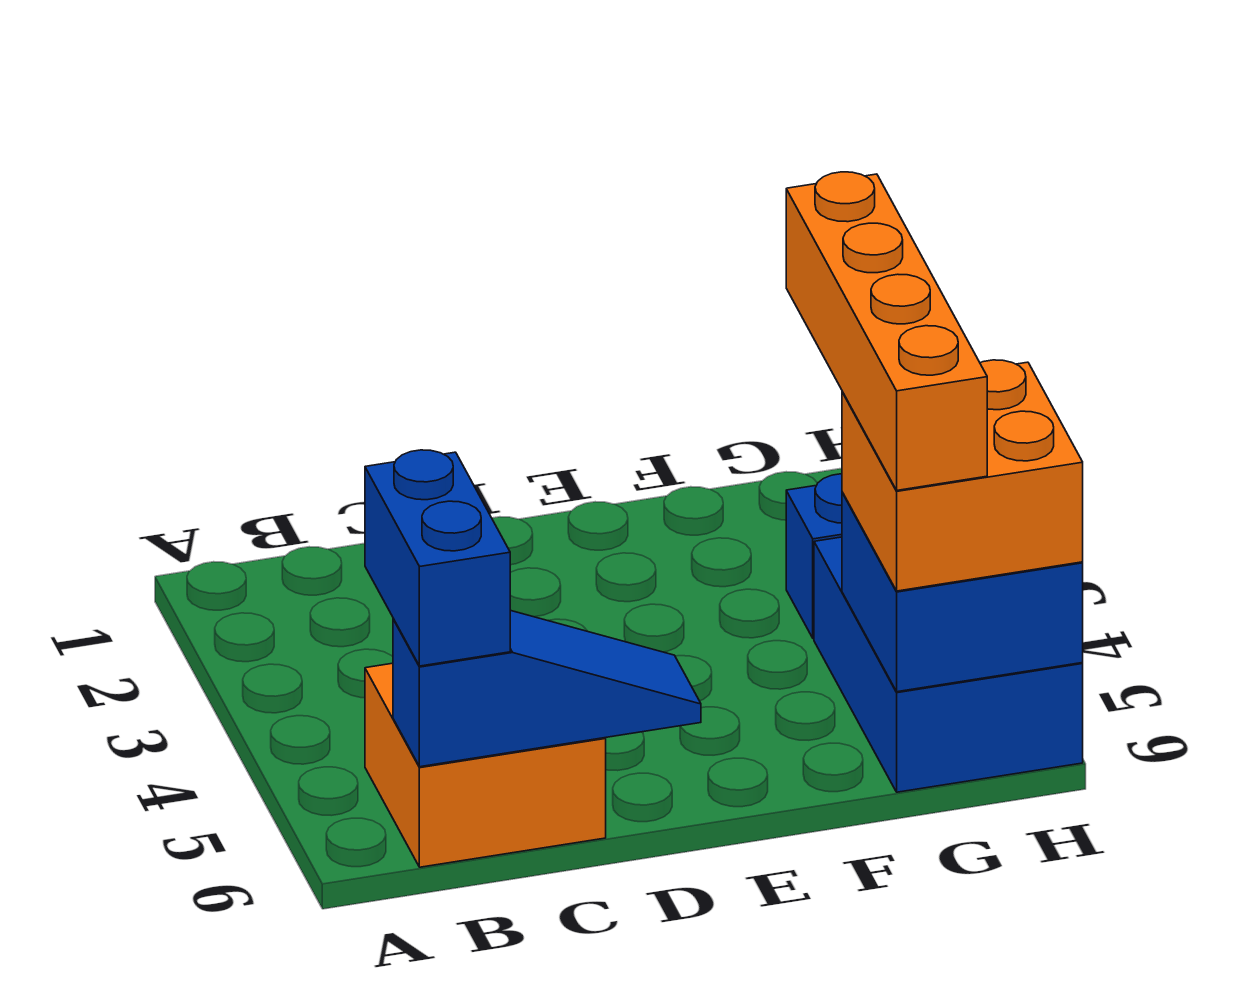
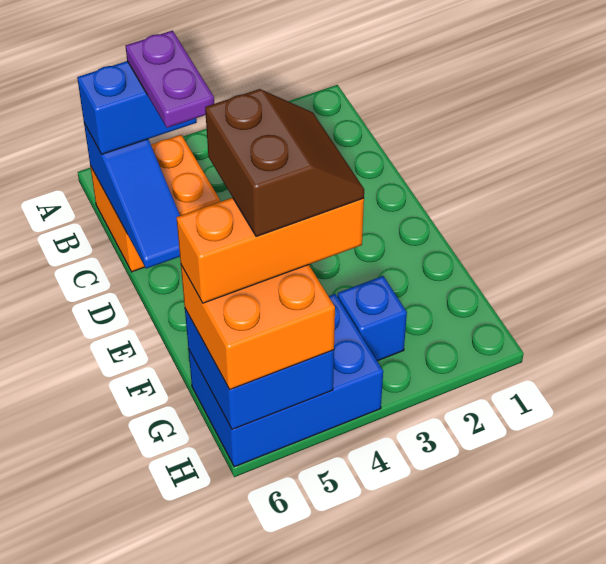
none -> purple plate B5:C5 level 4
none -> brown slope F4:G5 level 5 top 5
orange brick G3:G6 level 4 -> orange brick G4:G6 level 4

